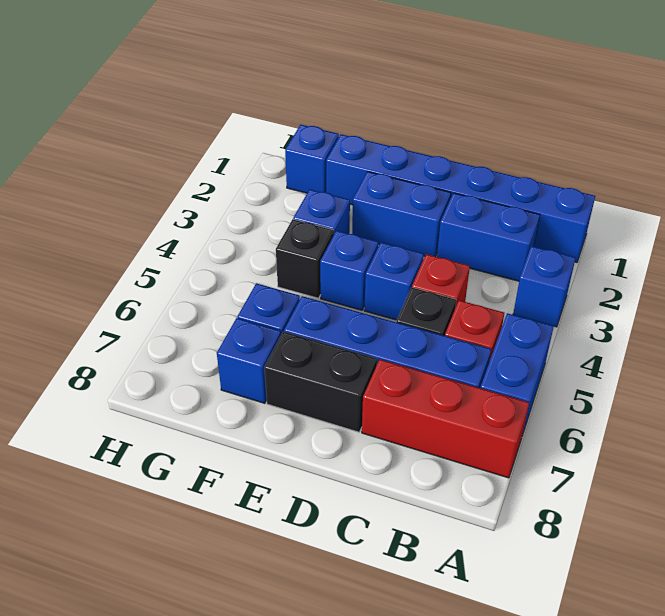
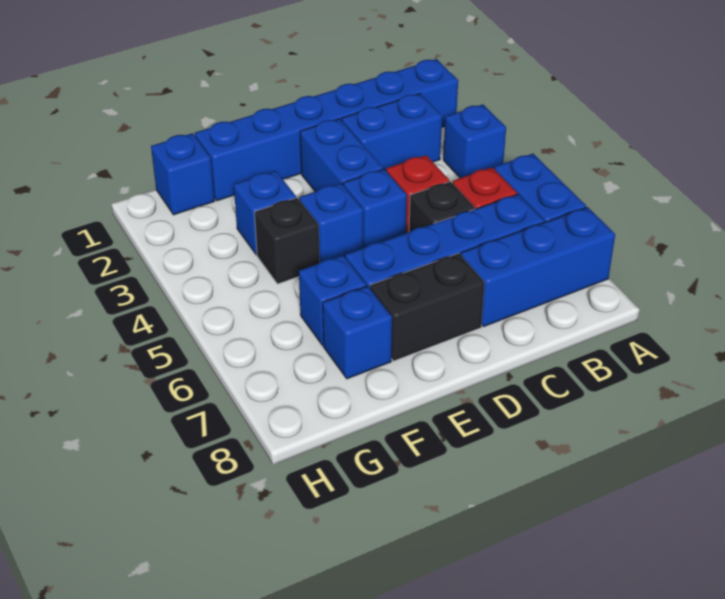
red brick A7:C7 level 1 -> blue brick A7:C7 level 1
blue brick D2:E2 level 1 -> blue brick D2:D3 level 1

